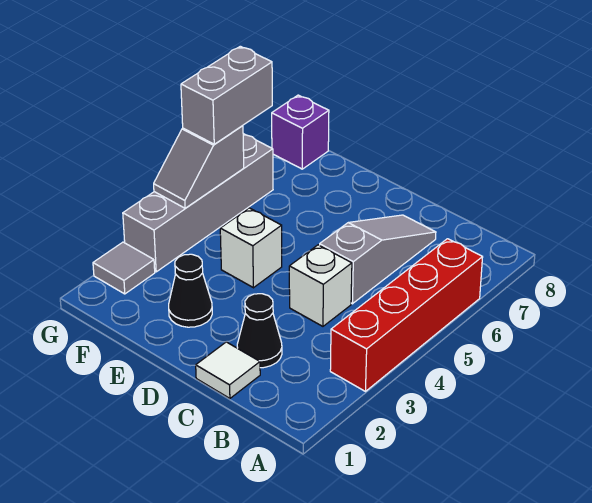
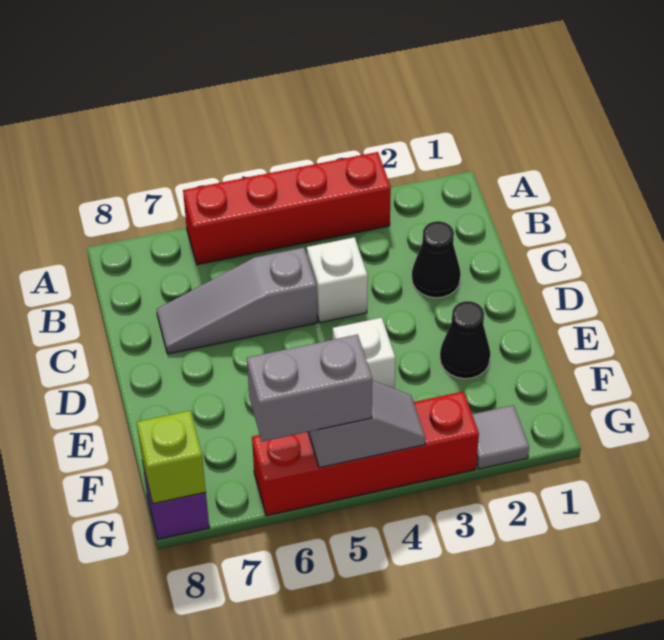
white tile C1 level 1 -> none
grey brick G3:G6 level 1 -> red brick G3:G6 level 1
none -> lime brick G8 level 2

